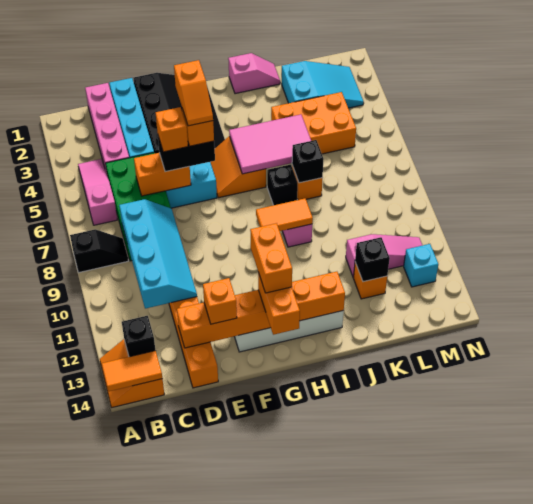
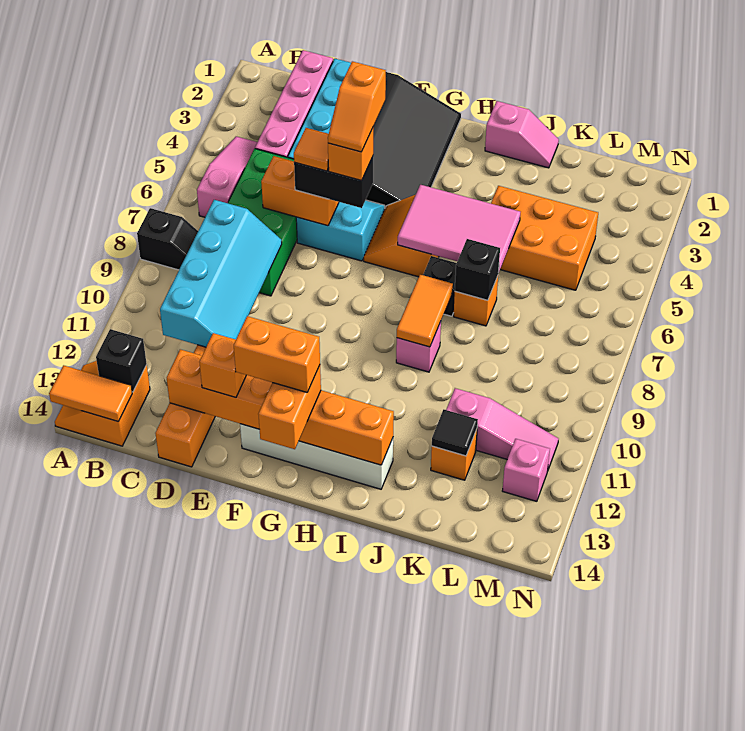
orange brick E6 level 4 -> orange tile E6 level 4
orange brick G12:G13 level 4 -> orange brick F13:G13 level 4
orange tile H9:I9 level 2 -> orange tile I8:I9 level 2
cyan slope K2:M3 level 1 top K -> none
black brick K12 level 2 -> black tile K12 level 2
cyan brick M12 level 1 -> pink brick M12 level 1

